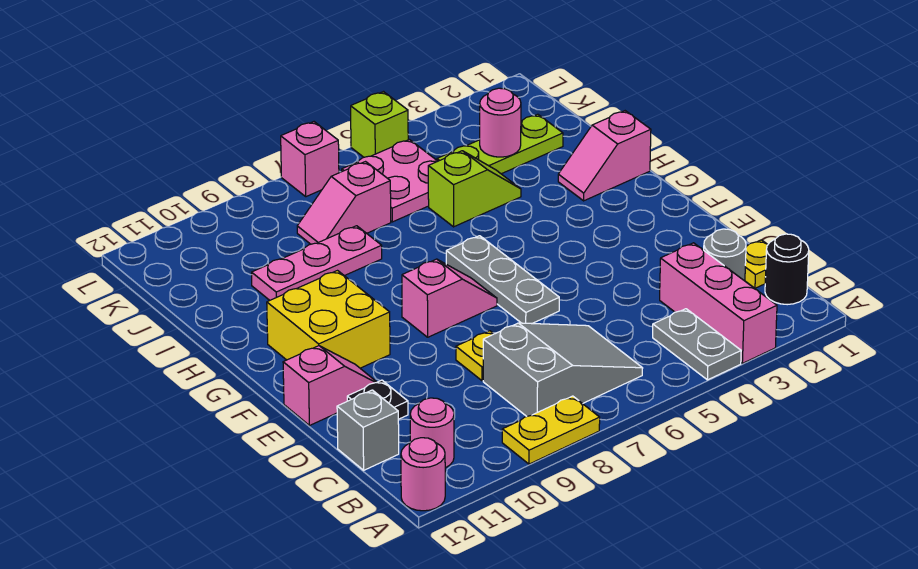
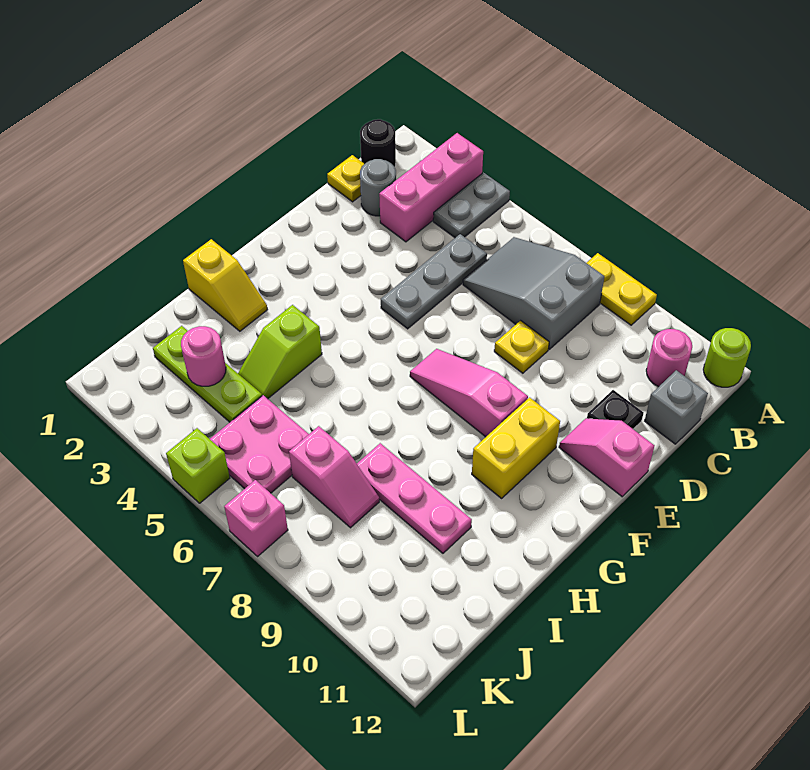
pink round brick A12 level 1 -> lime round brick A12 level 1
grey plate E6:G6 level 1 -> grey plate C5:E5 level 1
pink slope F7:F8 level 1 top 8 -> pink slope F7:F9 level 1 top 9
yellow brick F10:G11 level 1 -> yellow brick F10:G10 level 1
pink slope H1:H2 level 1 top 1 -> yellow slope H1:H2 level 1 top 1
lime slope I4:I5 level 1 top 5 -> lime slope H4:I4 level 1 top H

